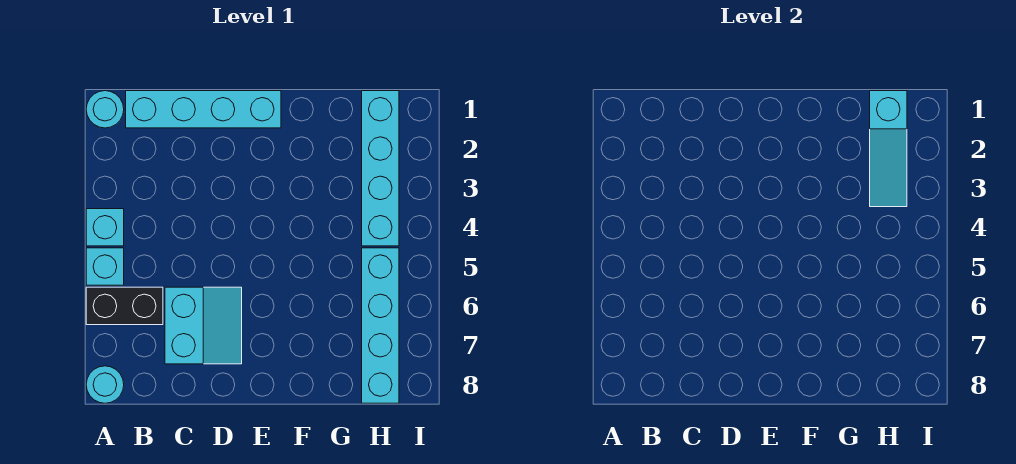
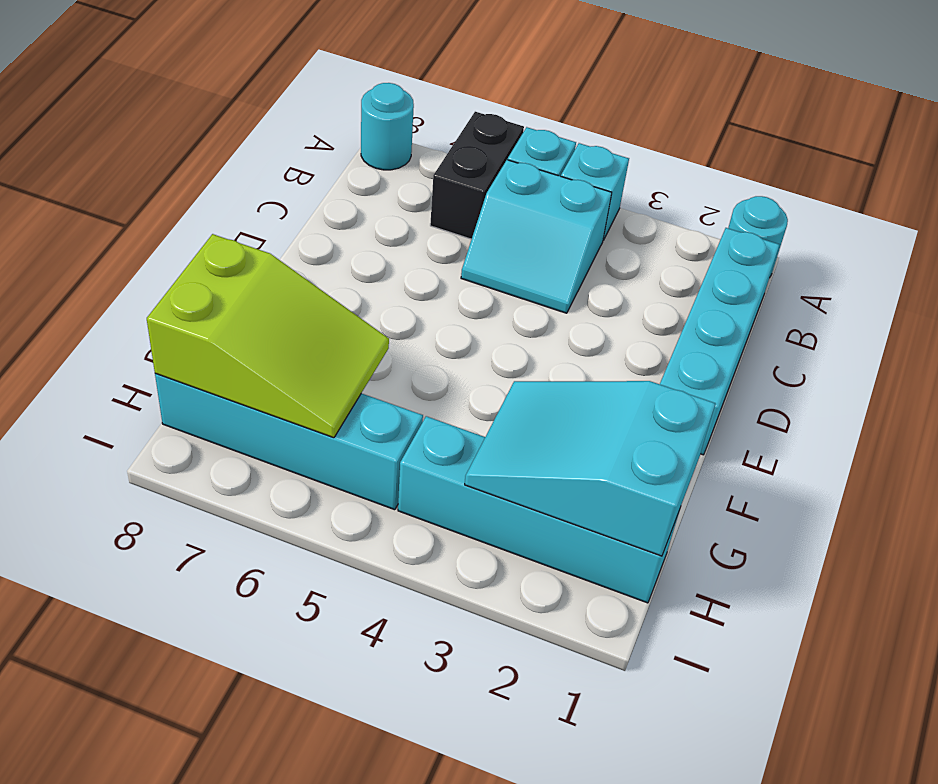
cyan slope C6:D7 level 1 top C -> cyan slope B4:C5 level 1 top B
none -> lime slope G6:H8 level 2 top 8
cyan slope H1:H3 level 2 top 1 -> cyan slope G1:H3 level 2 top 1

